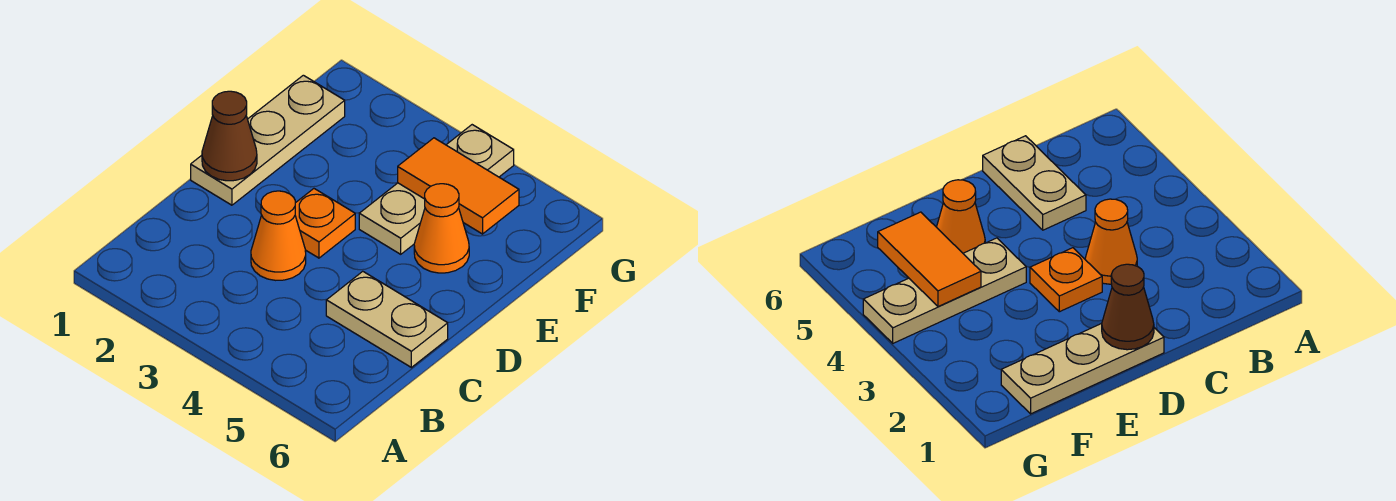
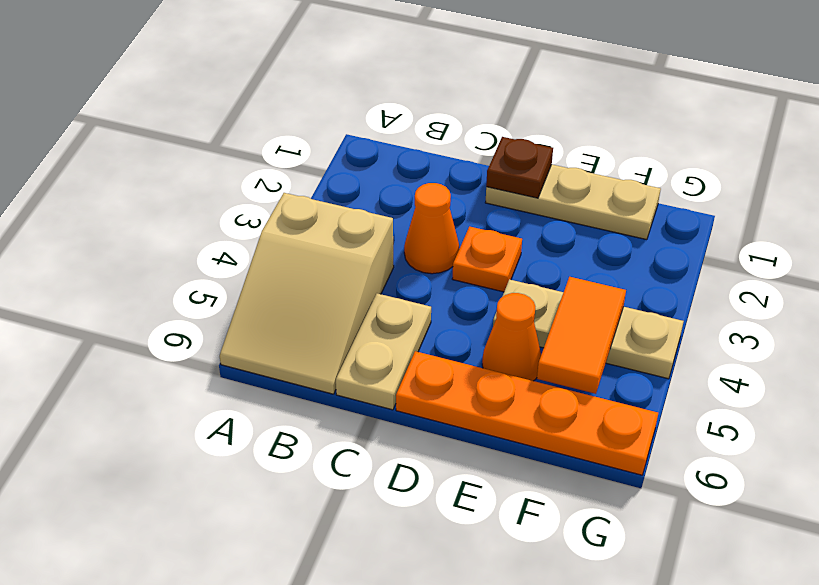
none -> tan slope A4:B6 level 1 top 4
brown cone D1 level 2 -> brown plate D1 level 2
none -> orange plate D6:G6 level 1

